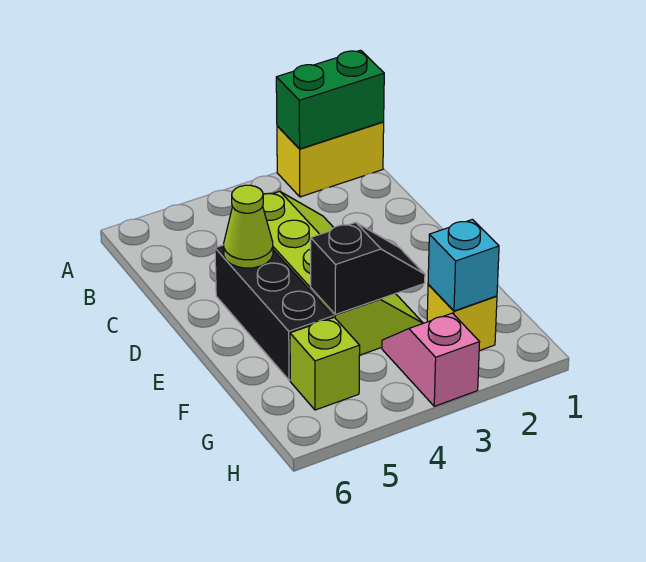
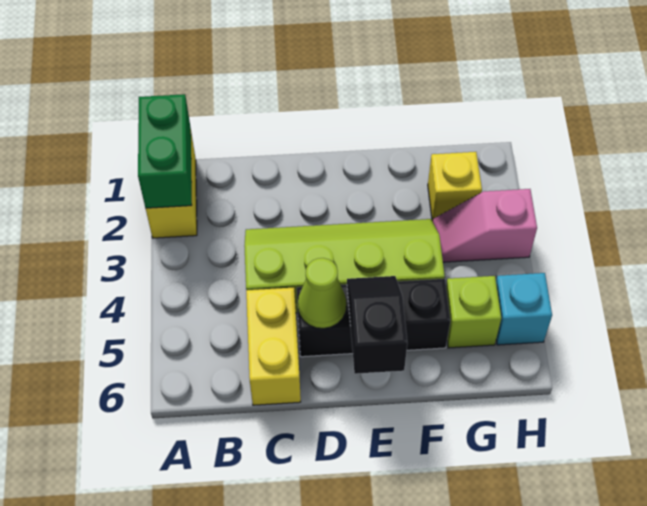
none -> yellow brick C5:C6 level 1
black slope F3:F4 level 2 top 4 -> black slope E5:E6 level 2 top 6
cyan brick G2 level 2 -> cyan brick H5 level 1

